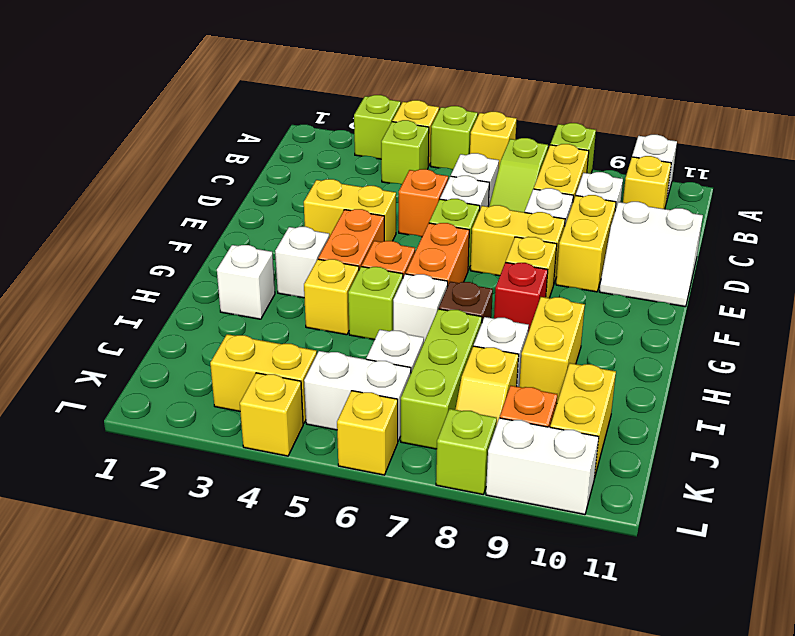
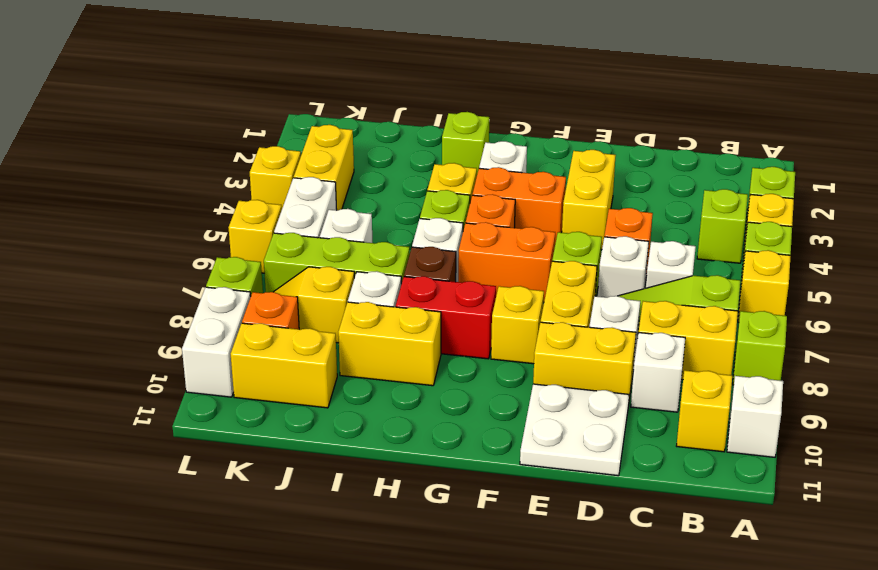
white slope D10:E11 level 1 top D -> white plate D10:E11 level 1
red brick G8 level 1 -> red brick G8:H8 level 1
white brick H2 level 1 -> lime brick H2 level 1

